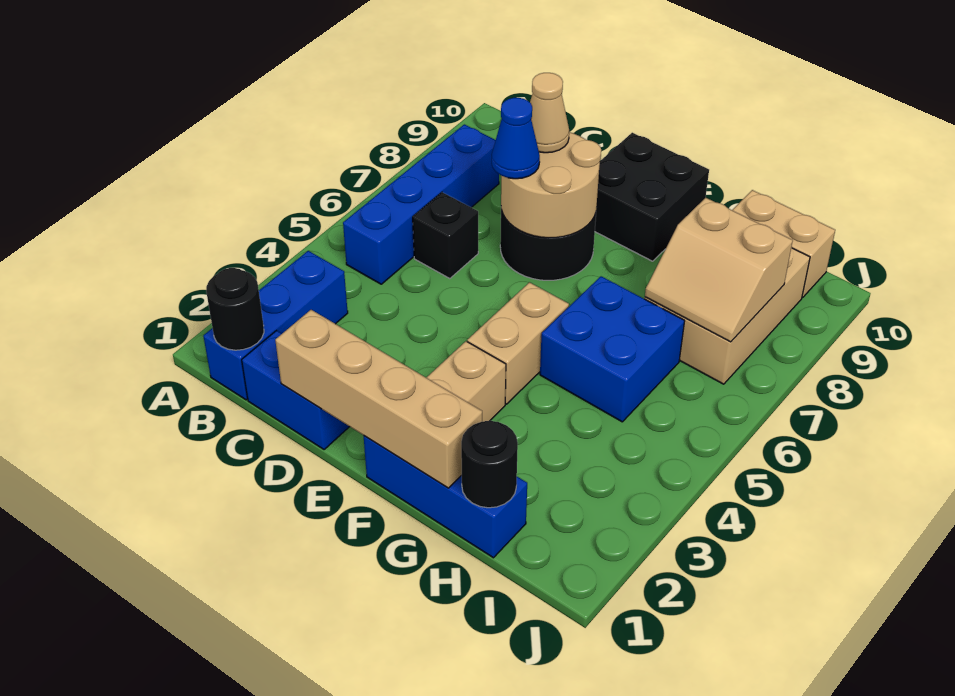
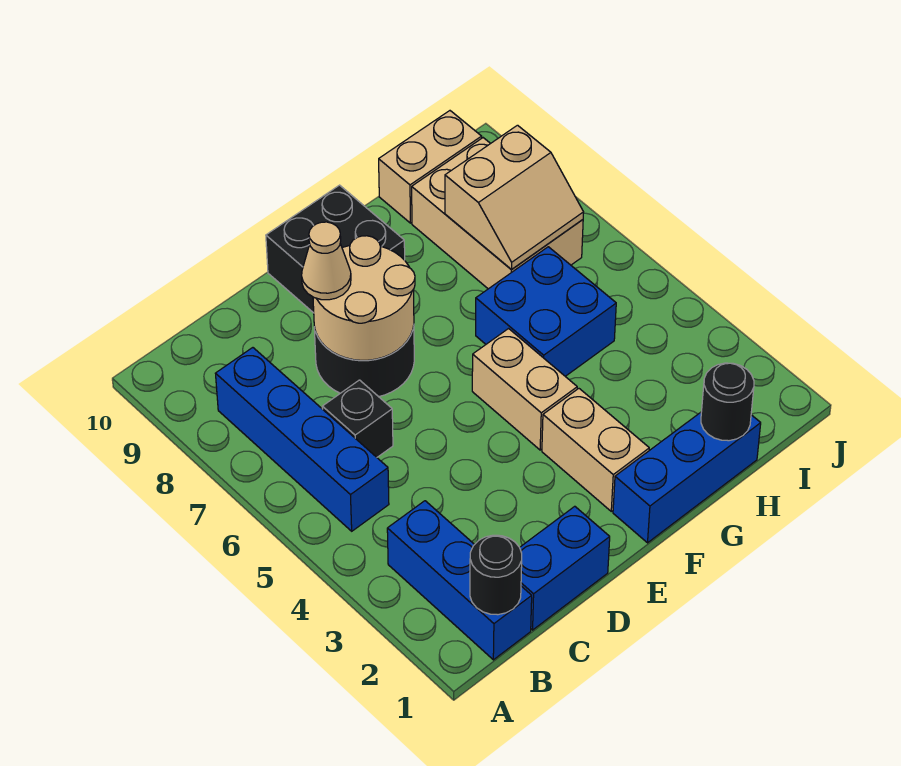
tan brick D1:G1 level 2 -> none
blue cone D7 level 3 -> none

